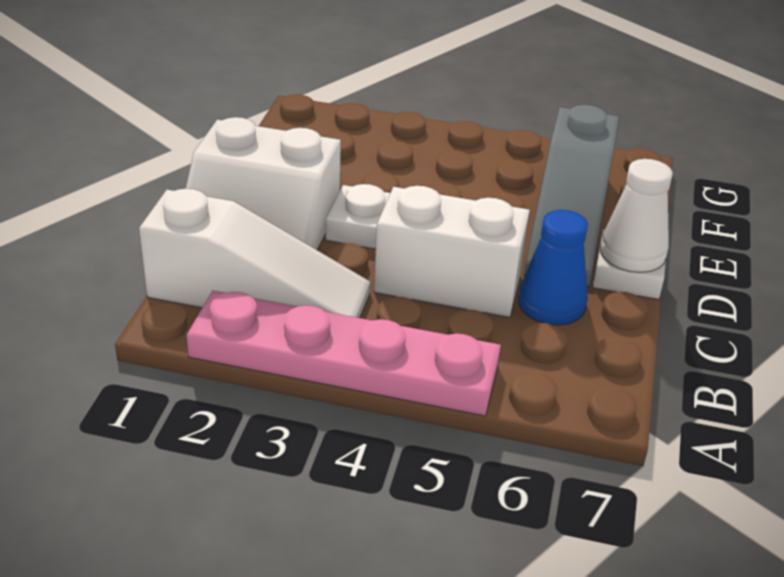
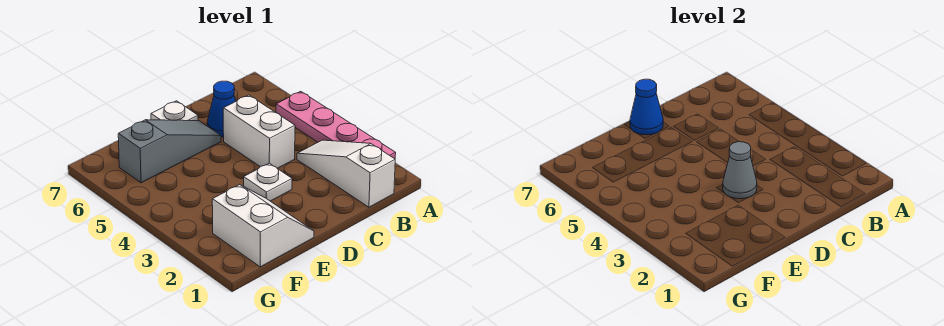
white slope C1:D2 level 1 top D -> white slope E1:F2 level 1 top F
none -> grey cone D3 level 2
white cone D7 level 2 -> blue cone D7 level 2

